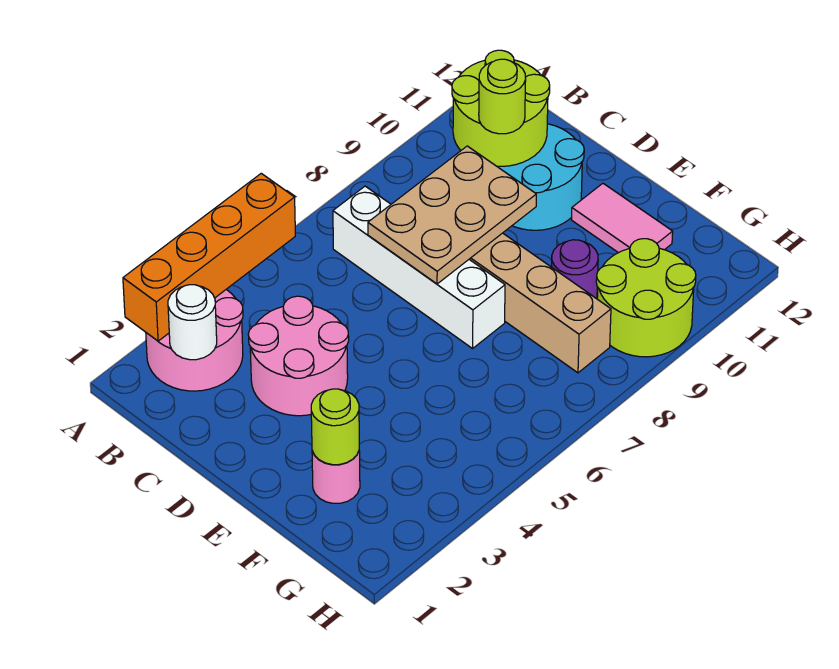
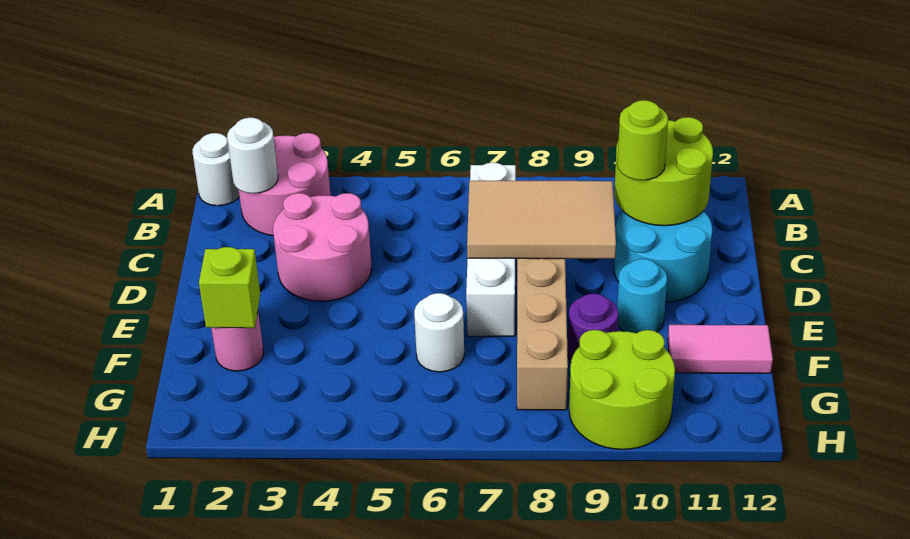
none -> white round brick A1 level 1
orange brick A2:A5 level 2 -> none
tan plate C7:D9 level 2 -> tan tile C7:D9 level 2
none -> cyan round brick E10 level 1
pink tile E11:F11 level 1 -> pink tile F11:F12 level 1
lime round brick F2 level 2 -> lime brick F2 level 2
none -> white round brick F6 level 1

